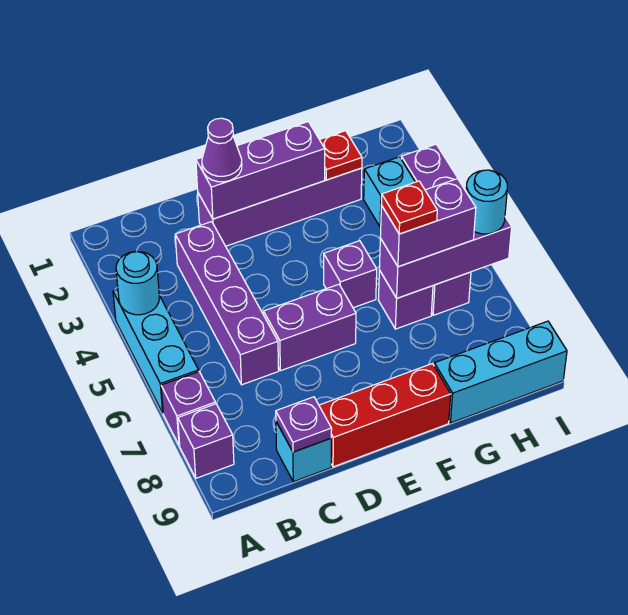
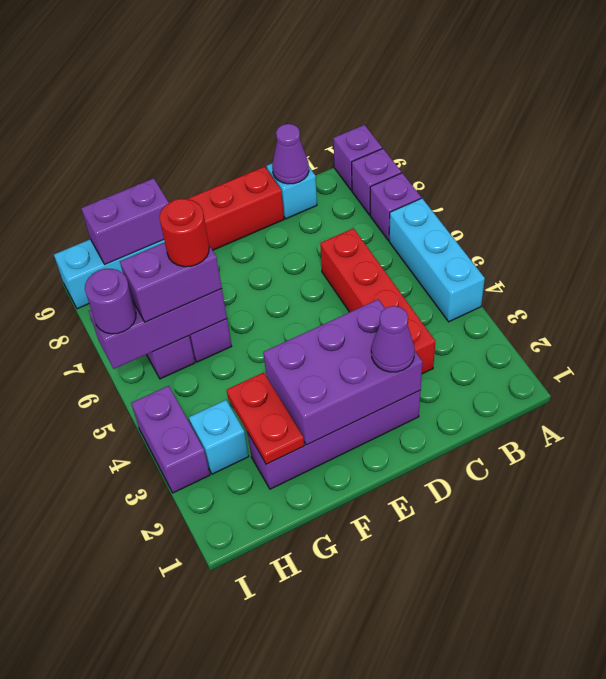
cyan round brick A4 level 2 -> none
purple brick C3:C6 level 1 -> red brick C3:C6 level 1
purple plate C9 level 2 -> purple cone C9 level 2
purple brick D2:F2 level 2 -> purple brick D2:F3 level 2
purple brick D6:E6 level 1 -> purple brick G9:H9 level 2
purple brick F5 level 1 -> purple brick A9 level 1
red plate G2 level 2 -> red plate G2:G3 level 2
red plate G6 level 4 -> red round brick G6 level 4
cyan round brick I6 level 3 -> purple round brick I6 level 3

